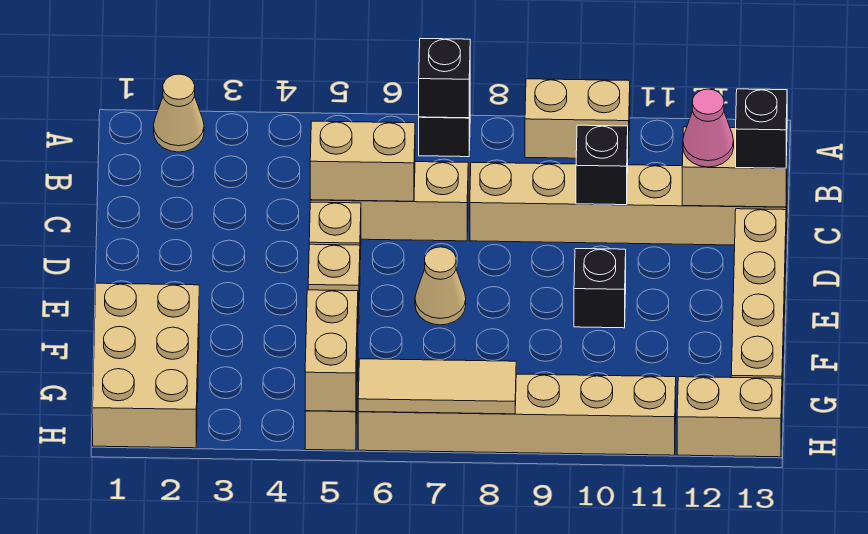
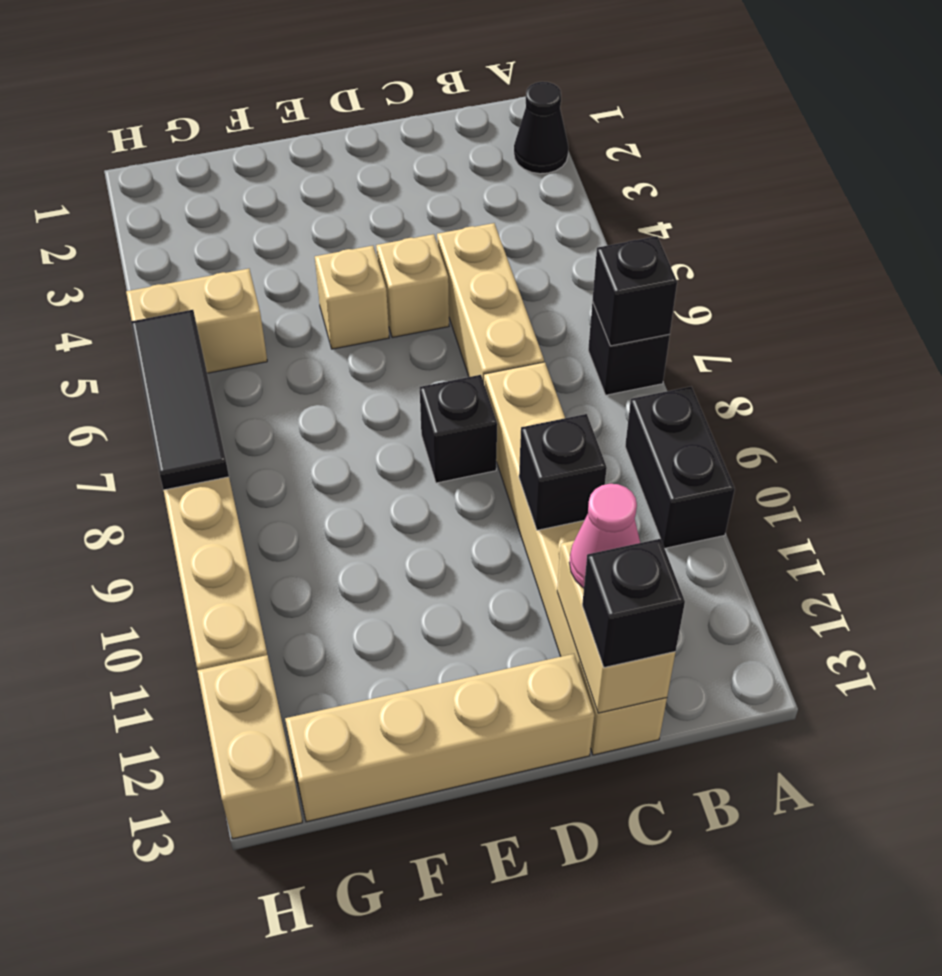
tan cone A2 level 1 -> black cone A2 level 1
tan brick A9:A10 level 1 -> black brick A9:A10 level 1
tan brick C5:C6 level 2 -> none
tan cone E7 level 1 -> none
black brick E10 level 1 -> black brick D8 level 1
tan brick F1:H2 level 1 -> none
tan brick G5:H5 level 2 -> none
tan tile H6:H8 level 2 -> black tile H6:H8 level 2

